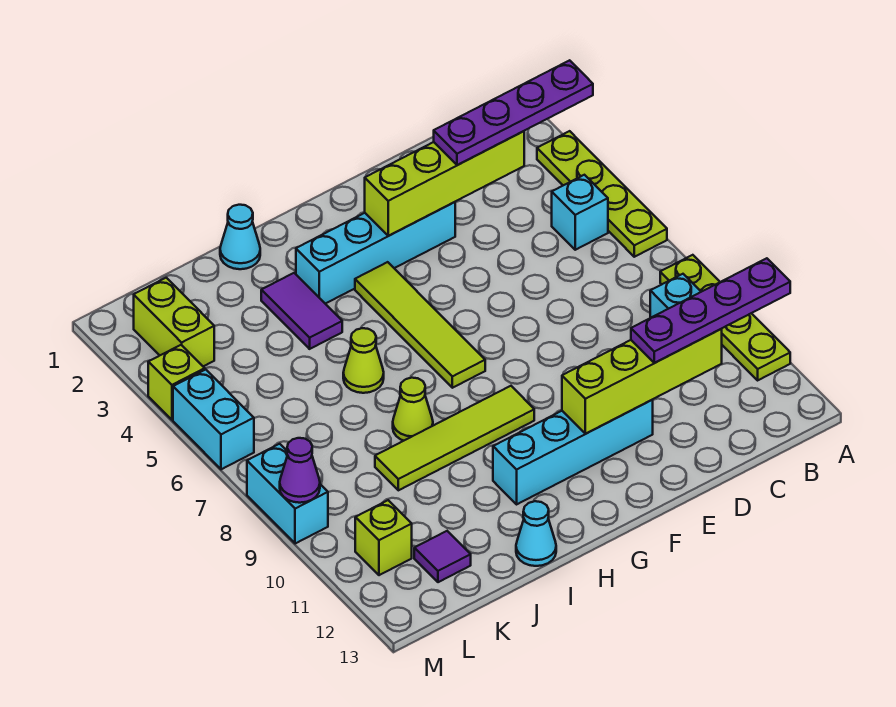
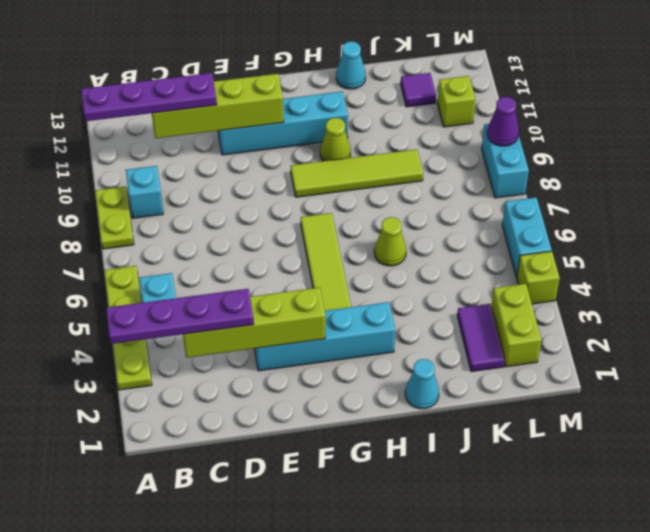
lime plate A8:A11 level 1 -> lime plate A8:A9 level 1
purple tile I3:I4 level 1 -> purple tile K2:K3 level 1
lime cone I8 level 1 -> lime cone H10 level 1

